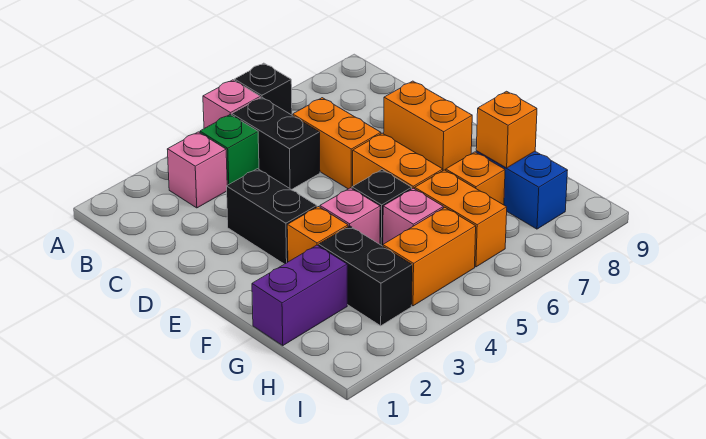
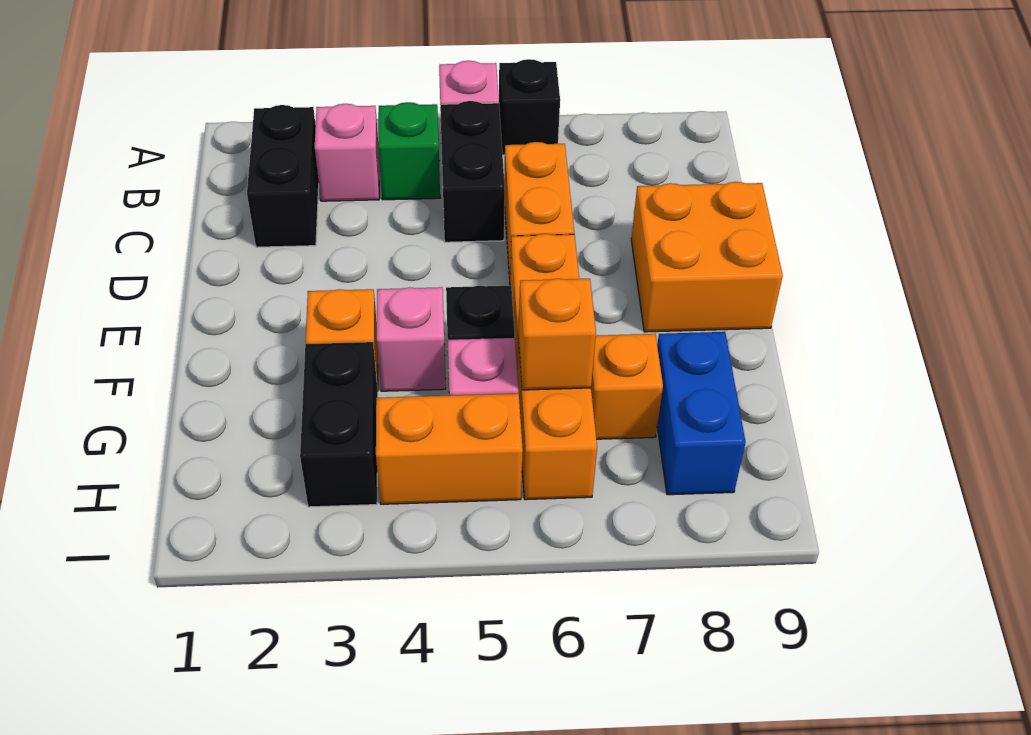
black brick D3:E3 level 1 -> black brick B2:C2 level 1
orange brick D8:E8 level 1 -> orange brick D8:E9 level 1
purple brick G1:G2 level 1 -> none
orange brick G8 level 2 -> orange brick G6 level 2

